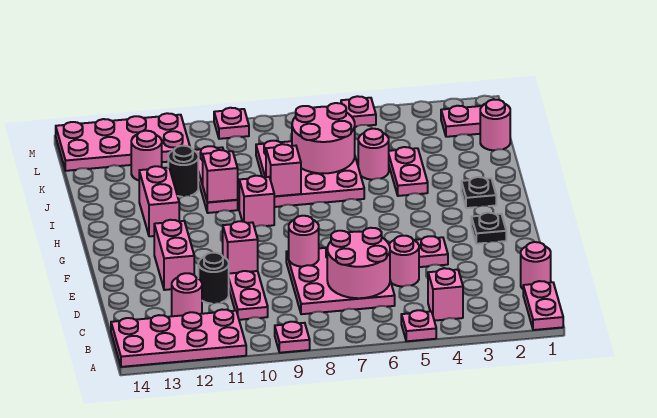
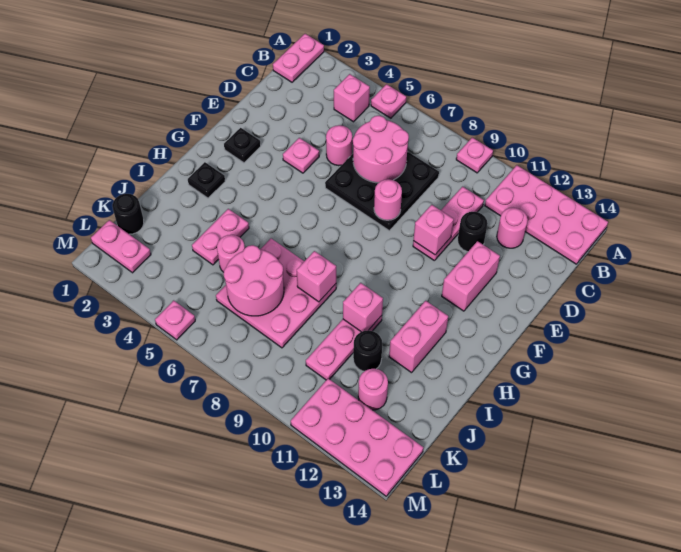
pink round brick C1 level 1 -> none
pink plate C6:E8 level 1 -> black plate C6:E8 level 1
pink brick H9 level 1 -> none
pink round brick K1 level 1 -> black round brick K1 level 1
pink plate M9 level 1 -> none

